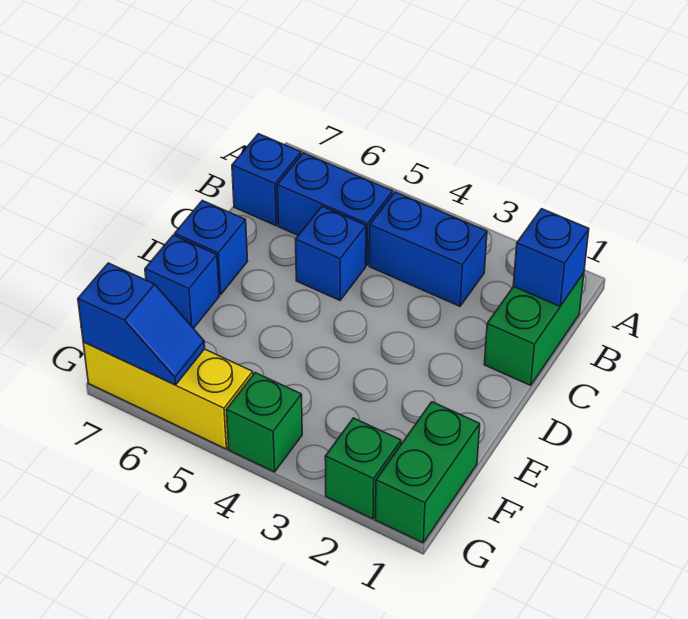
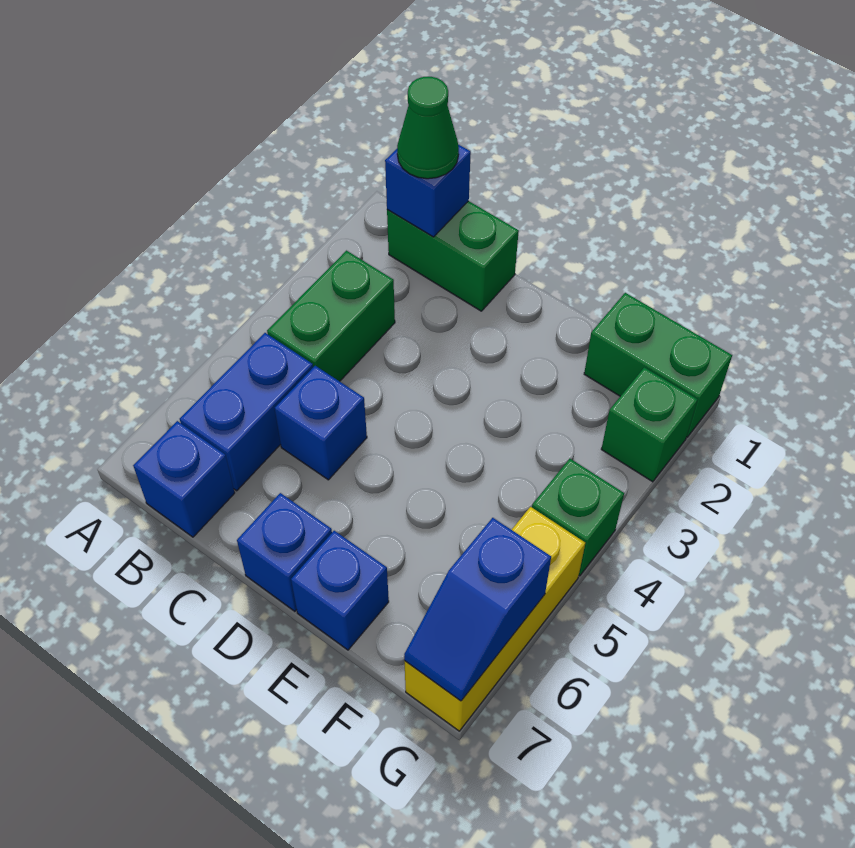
none -> green cone B1 level 3
blue brick B3:B4 level 1 -> green brick B3:B4 level 1
blue slope G6:G7 level 2 top 7 -> blue slope G6:G7 level 2 top 6

